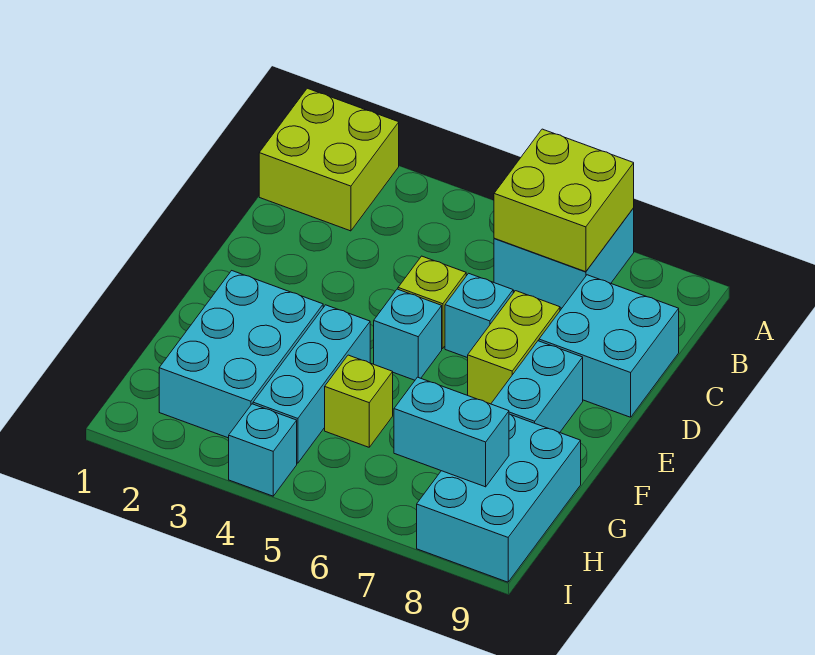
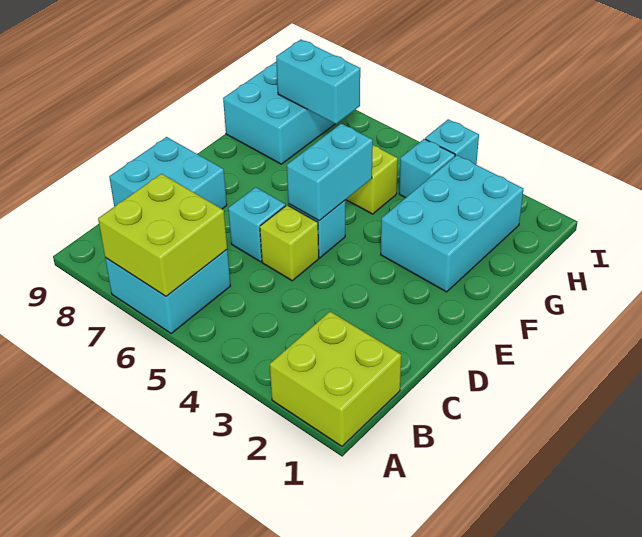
lime brick D7:E7 level 1 -> none
cyan brick E8:F8 level 1 -> cyan brick E5:F5 level 2
cyan brick F4:H4 level 1 -> cyan brick H4 level 1

